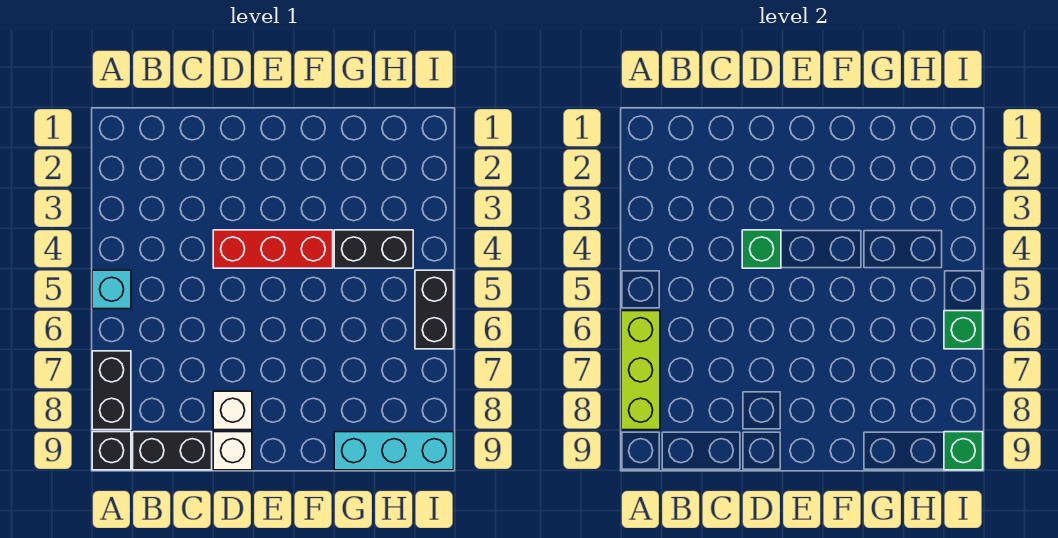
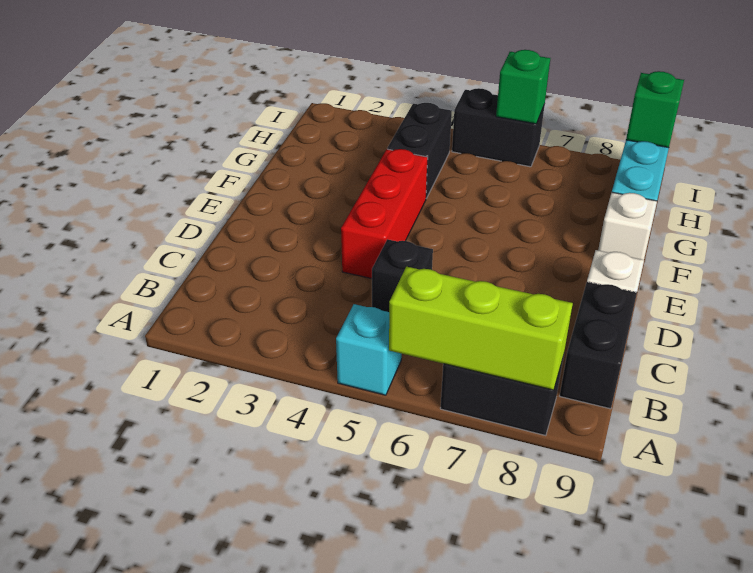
black brick A9 level 1 -> black brick C5 level 1
green brick D4 level 2 -> none
white brick D8 level 1 -> white brick F9 level 1

